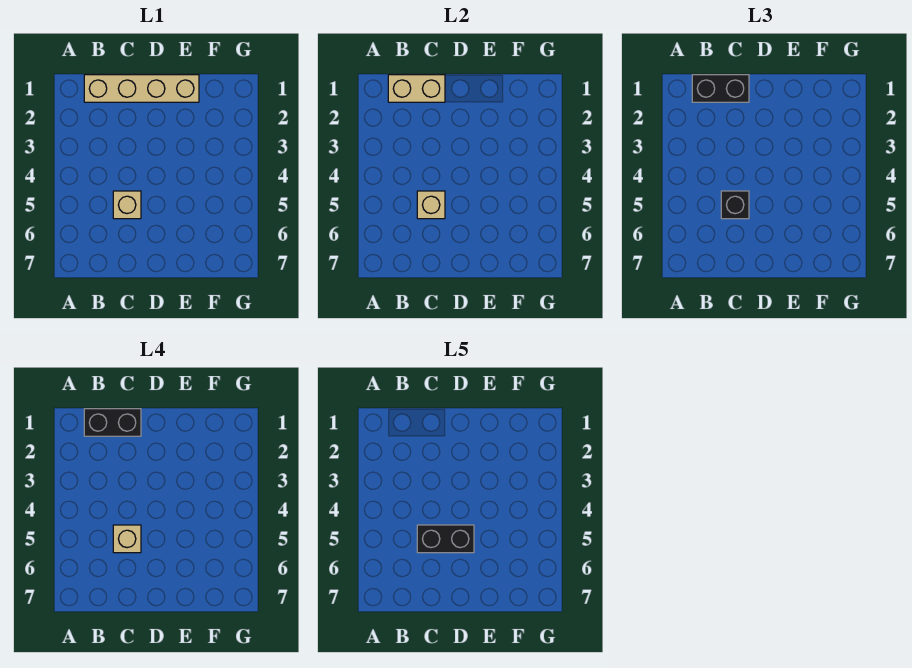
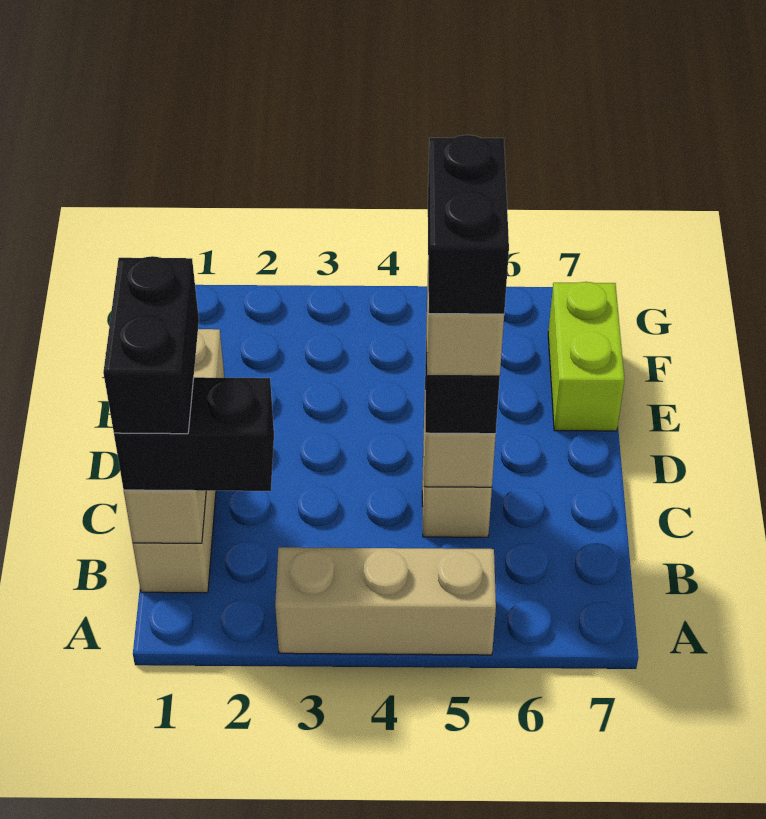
none -> tan brick A3:A5 level 1
black brick B1:C1 level 3 -> black brick B1:B2 level 3
none -> lime brick E7:F7 level 1

